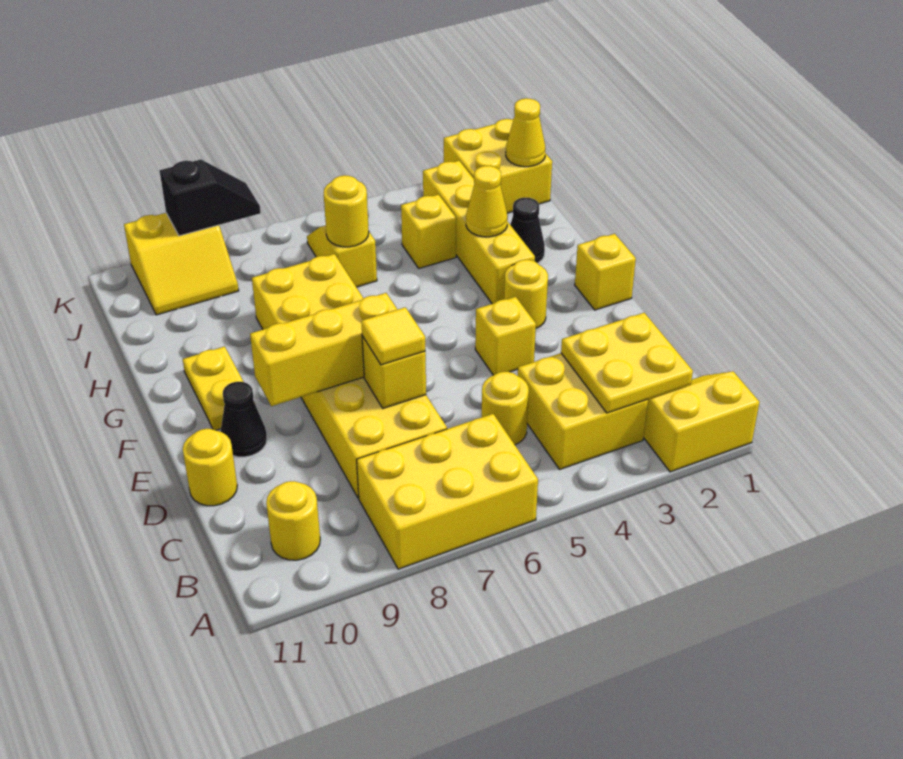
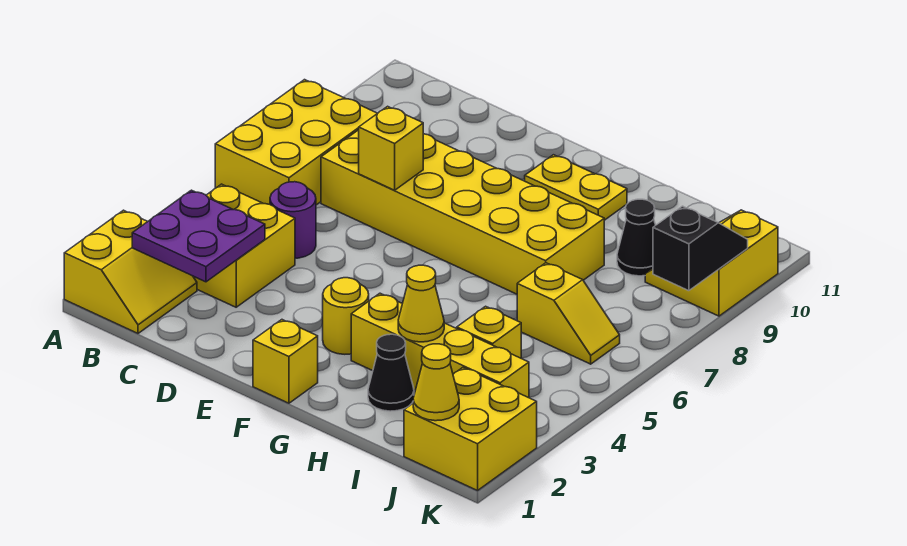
yellow plate B2:C3 level 2 -> purple plate B2:C3 level 2
yellow round brick B10 level 1 -> none
yellow round brick C5 level 1 -> purple round brick C5 level 1
yellow tile D7 level 3 -> none
yellow round brick D11 level 1 -> none
yellow brick E4 level 1 -> none
yellow brick E7:E9 level 2 -> none
black cone E10 level 1 -> black cone I9 level 1
yellow round brick I6 level 2 -> none
black slope K8:K9 level 2 top 9 -> black slope K8:K9 level 2 top 8

